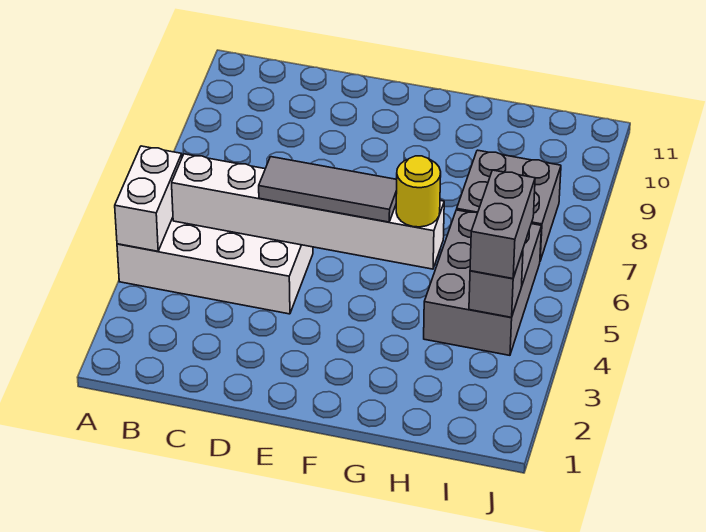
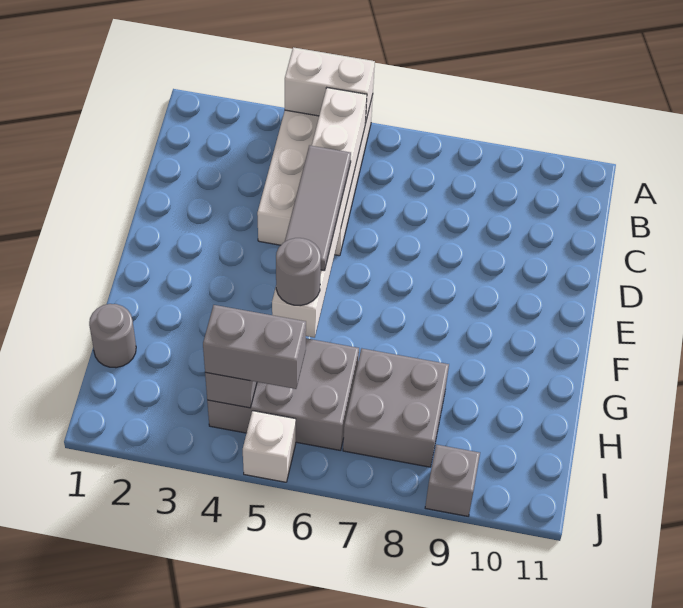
yellow round brick G5 level 3 -> grey round brick G5 level 3
none -> grey round brick H1 level 1
none -> white brick J5 level 1
none -> grey brick J9 level 1

